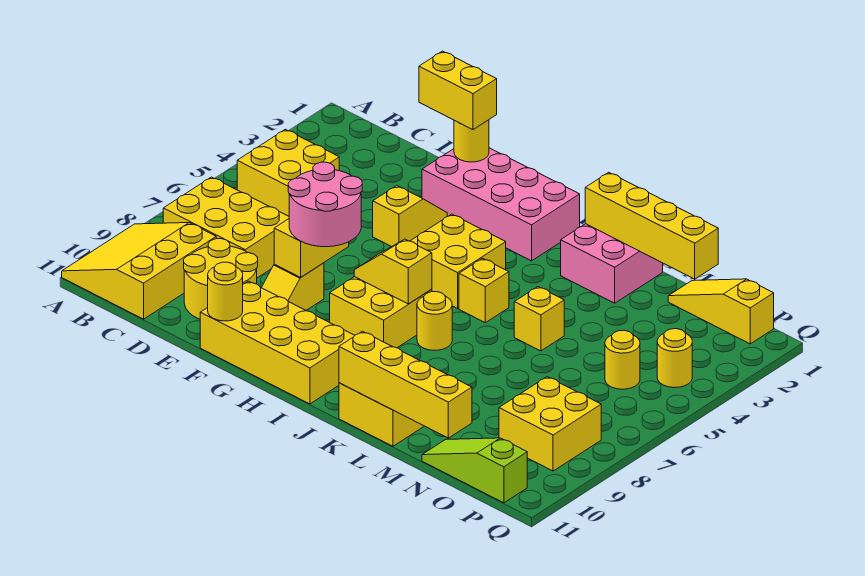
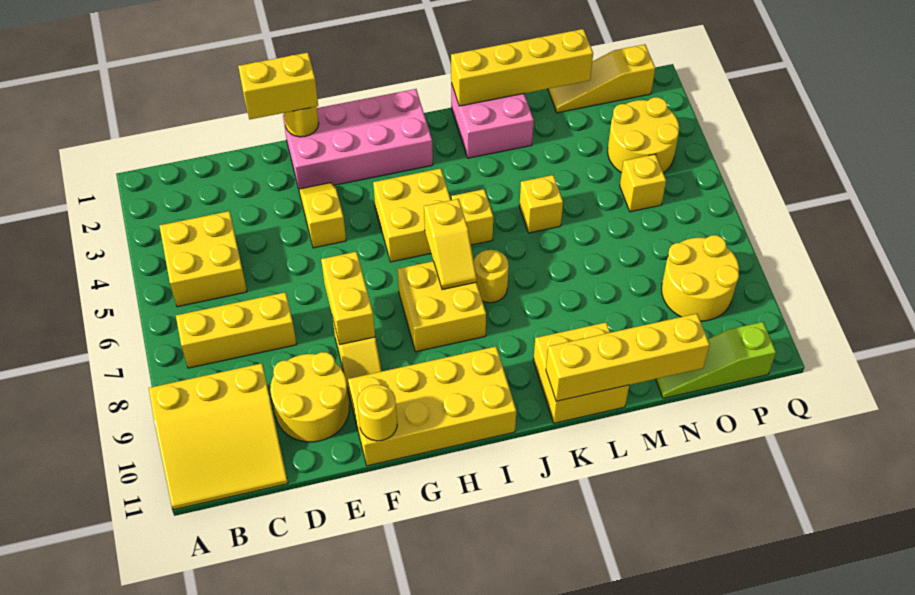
yellow slope A9:C11 level 1 top C -> yellow slope A9:C11 level 1 top 9
yellow brick B7:D8 level 1 -> yellow brick B7:D7 level 1
pink round brick F7:G8 level 3 -> none
yellow slope H7:I7 level 2 top I -> yellow slope I6:I7 level 2 top 6
yellow round brick O5 level 1 -> yellow brick O5 level 1
yellow brick O8:P9 level 1 -> yellow round brick O8:P9 level 1
yellow round brick P4 level 1 -> yellow round brick O3:P4 level 1

